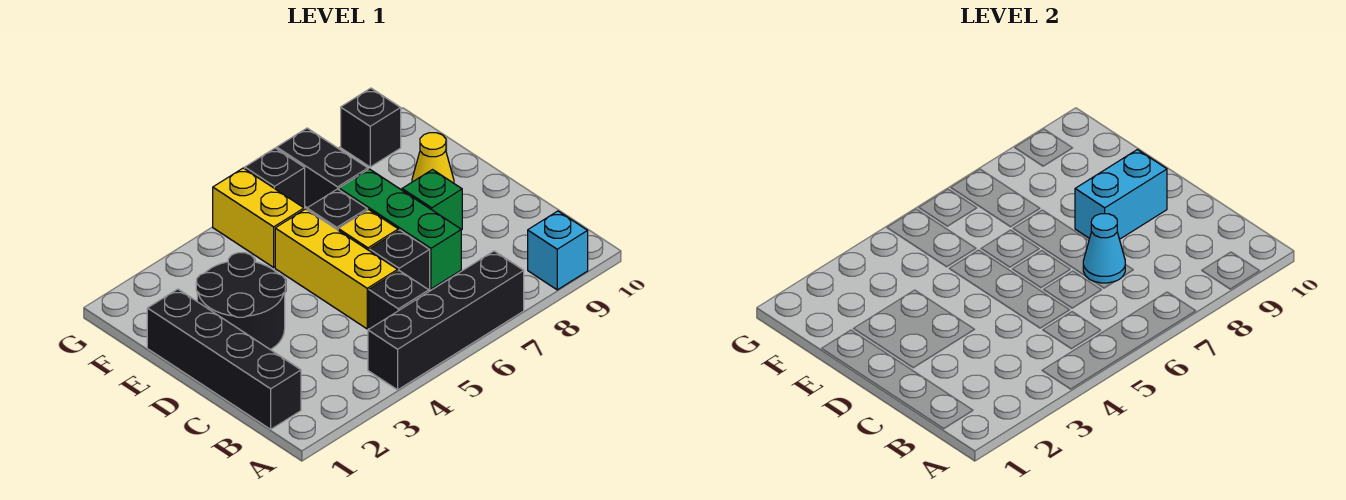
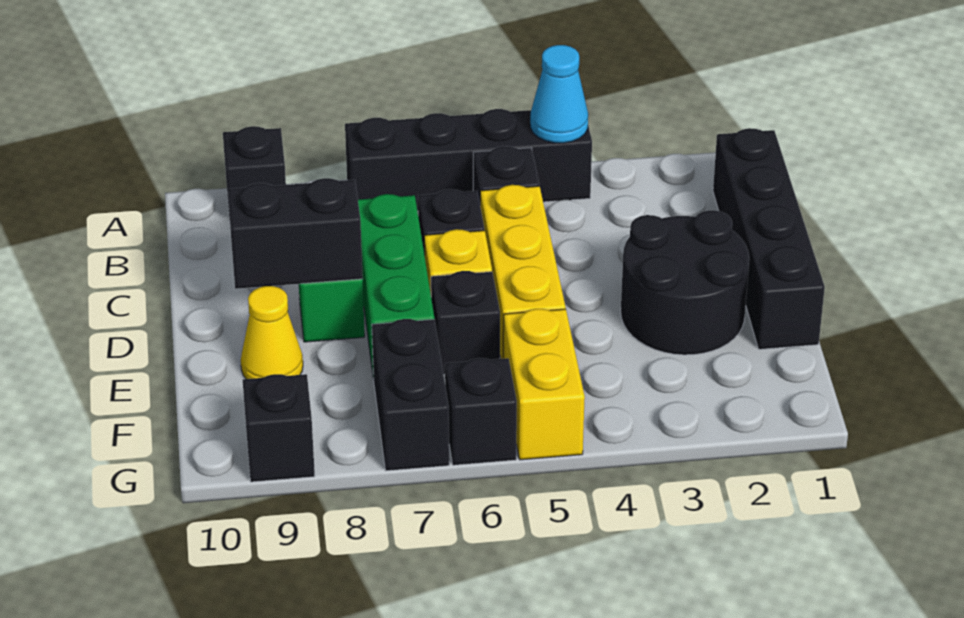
cyan brick A9 level 1 -> black brick A9 level 1
cyan cone C7 level 2 -> cyan cone A4 level 2
cyan brick D8:D9 level 2 -> black brick D8:D9 level 2

